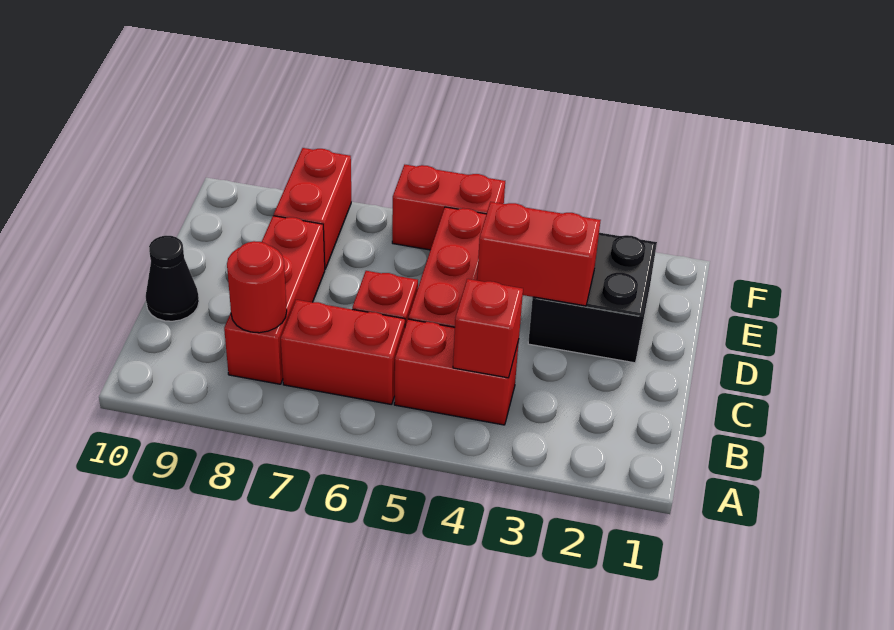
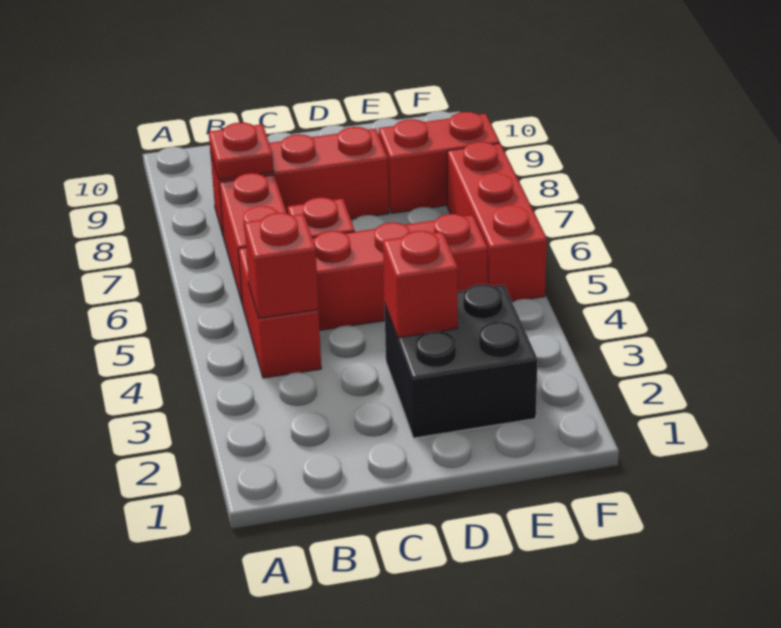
red round brick B8 level 2 -> red plate B8 level 2
black cone C10 level 1 -> none
red brick D3:D4 level 2 -> red brick D3 level 2
red brick F5:F6 level 1 -> red brick F5:F7 level 1

